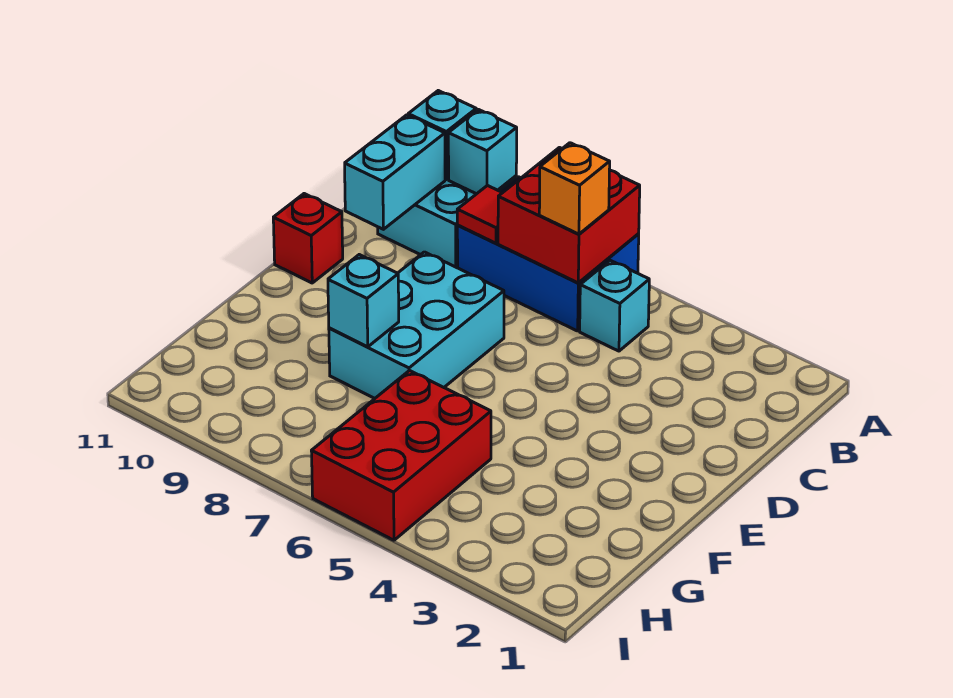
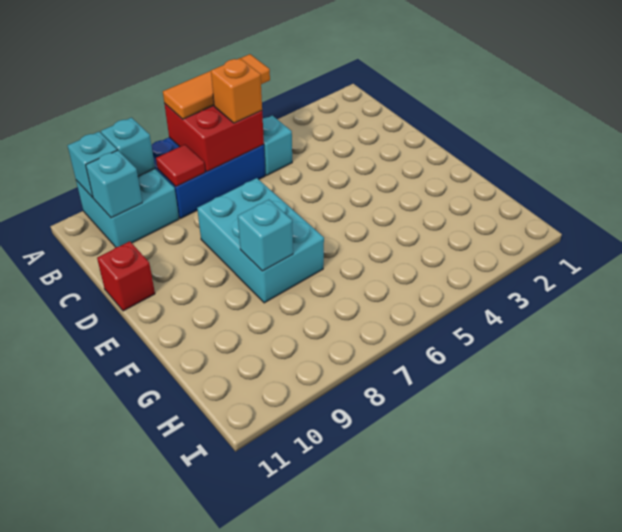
none -> orange tile A5:A7 level 3
cyan brick B10:C10 level 2 -> cyan brick B10 level 2
red brick G5:I6 level 1 -> none

